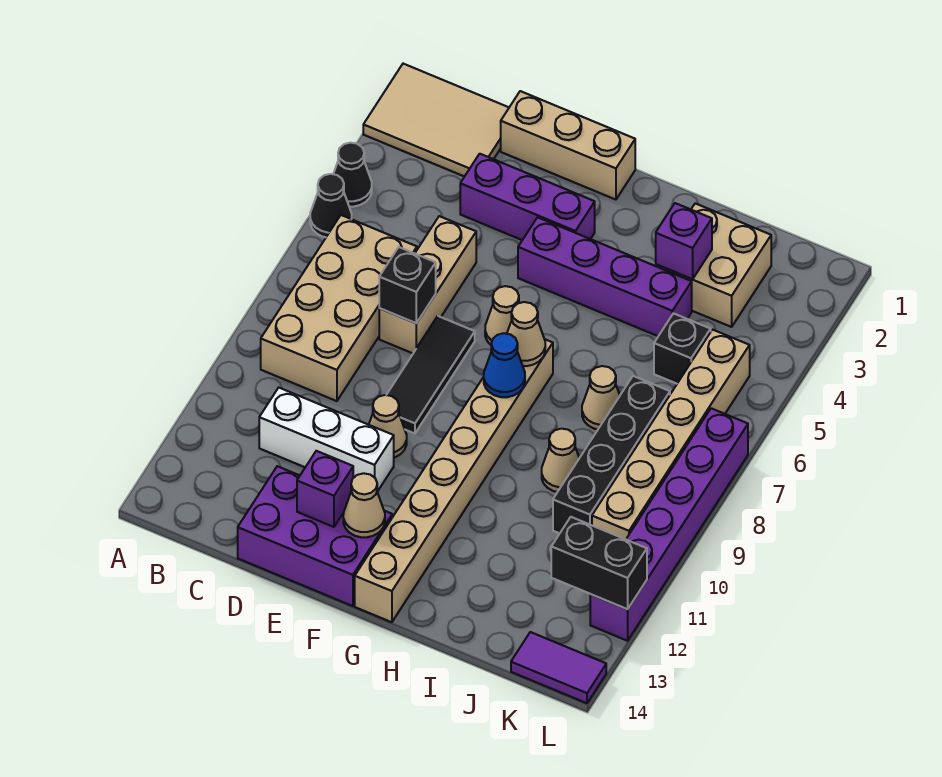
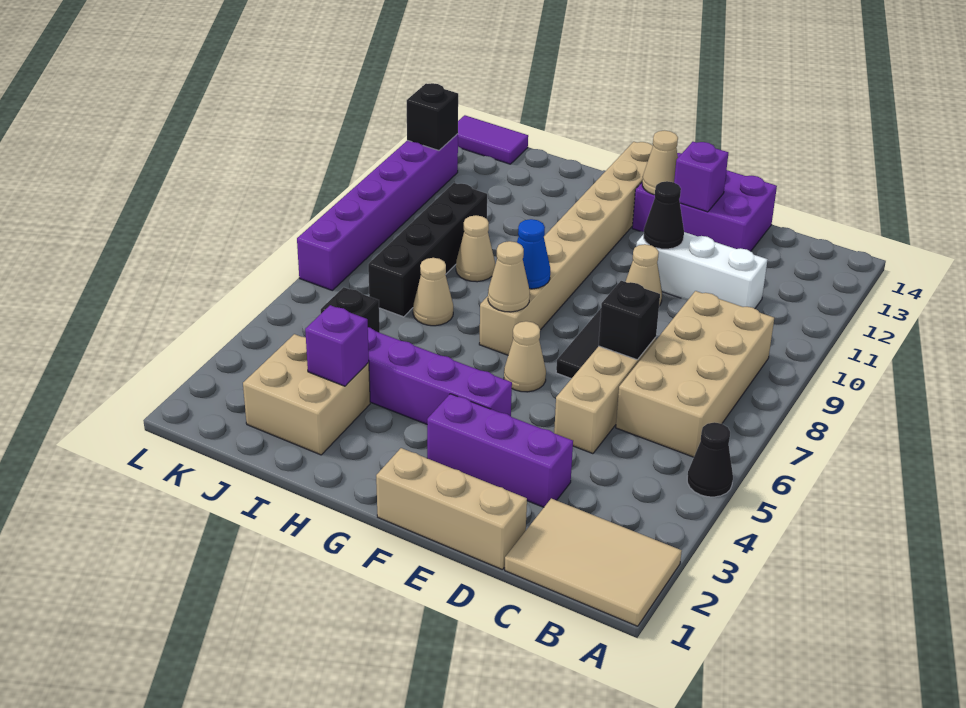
black cone A4 level 1 -> black cone E11 level 2
tan brick K5:K10 level 1 -> none
black brick K12:L12 level 2 -> black brick L12 level 2

